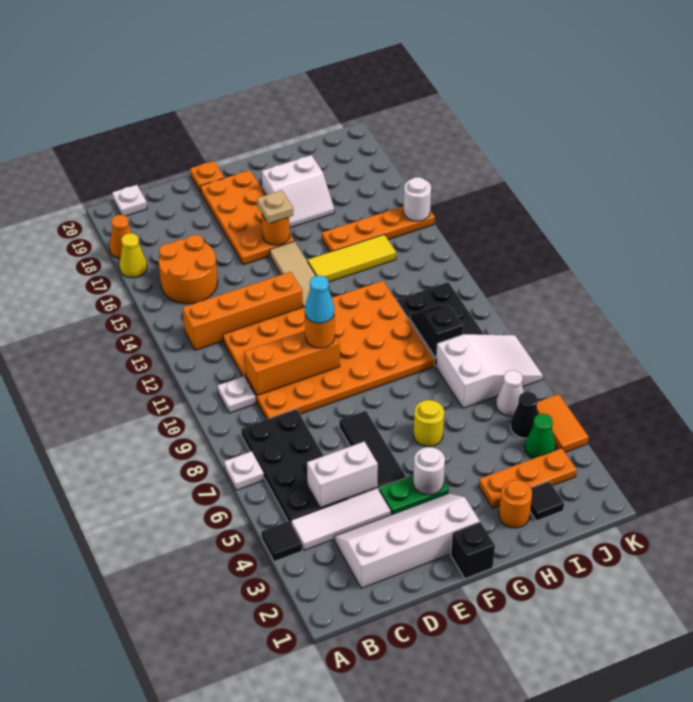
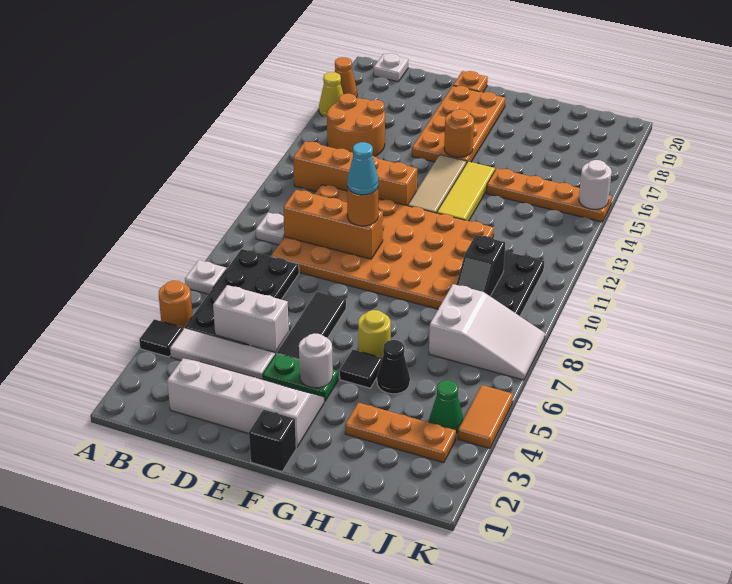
tan plate F16 level 3 -> none
yellow tile G14:I14 level 1 -> yellow tile G13:G15 level 1
white slope G17:H18 level 1 top 18 -> none
orange round brick H2 level 1 -> orange round brick A5 level 1
black tile I2 level 1 -> black tile G5 level 1
black slope I9:I10 level 2 top 9 -> black slope I9:I10 level 2 top 10
black cone J5 level 1 -> black cone H5 level 1
white cone J6 level 1 -> none

